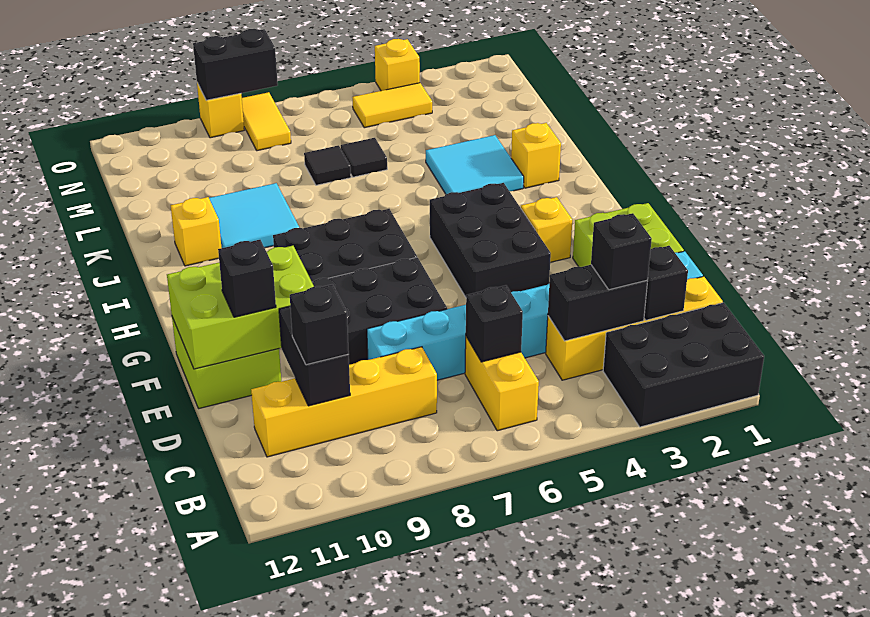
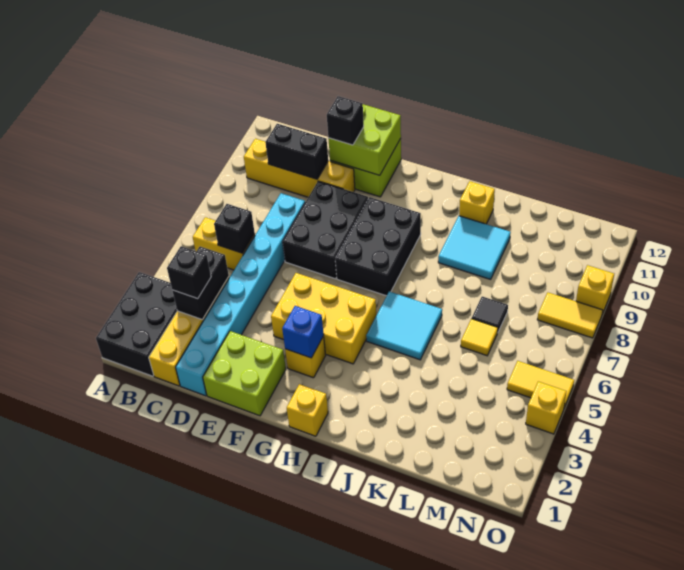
black brick C2 level 2 -> none
yellow brick C8:C11 level 1 -> yellow brick B10:E10 level 1
black brick C10 level 3 -> none
lime brick E10:F12 level 2 -> lime brick E11:F12 level 2
black brick F4:H5 level 1 -> yellow brick F4:H5 level 1
none -> blue brick G3 level 2
yellow brick J2 level 1 -> yellow brick H1 level 1
cyan tile J3:K4 level 1 -> cyan tile I5:J6 level 1
black tile L6 level 1 -> yellow tile L6 level 1
yellow tile N4:N5 level 1 -> yellow tile N5:O5 level 1
black brick O8:O9 level 2 -> none

